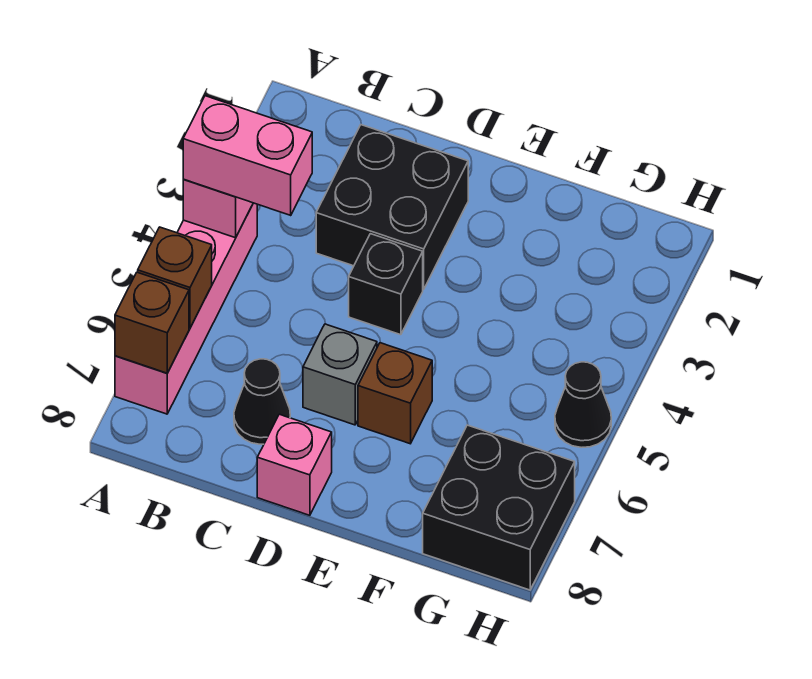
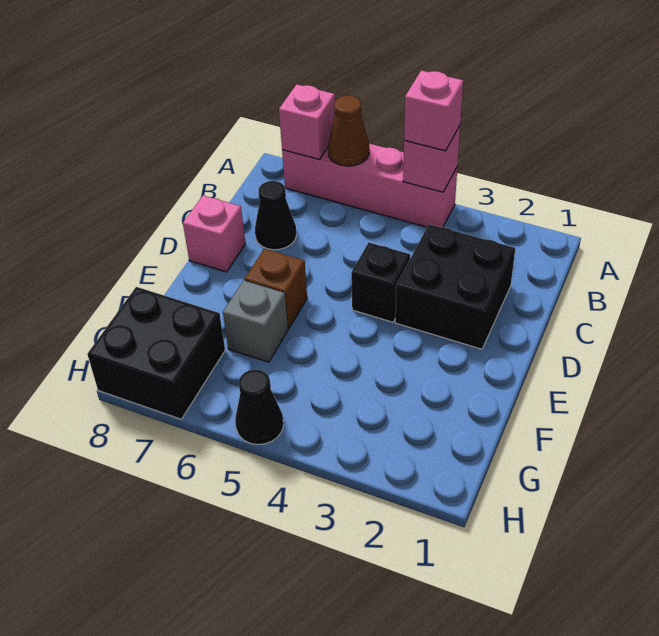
pink brick A4:B4 level 3 -> pink brick A4 level 3
brown brick A6 level 2 -> brown cone A6 level 2
brown brick A7 level 2 -> pink brick A7 level 2
grey brick D6 level 1 -> grey brick F6 level 1

